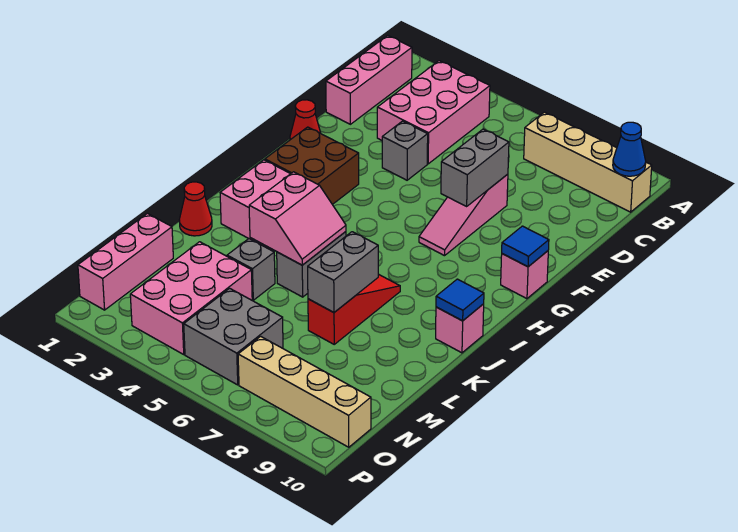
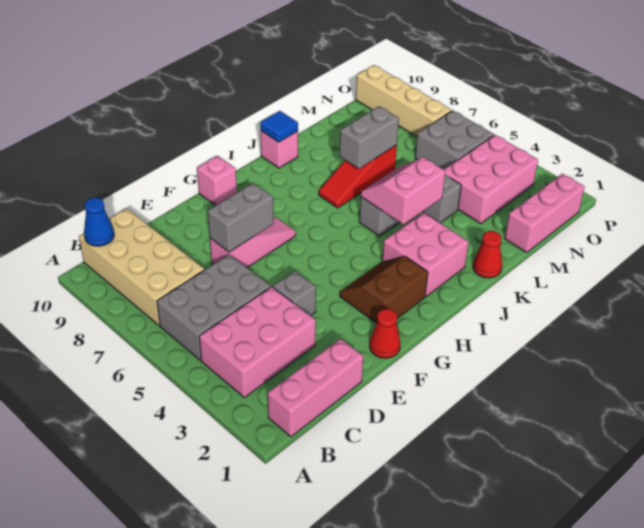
none -> grey brick B5:D6 level 1
tan brick B7:B10 level 1 -> tan brick B7:C10 level 1
brown brick G2:H3 level 1 -> brown slope G2:H3 level 1 top 2
blue tile G10 level 2 -> none

